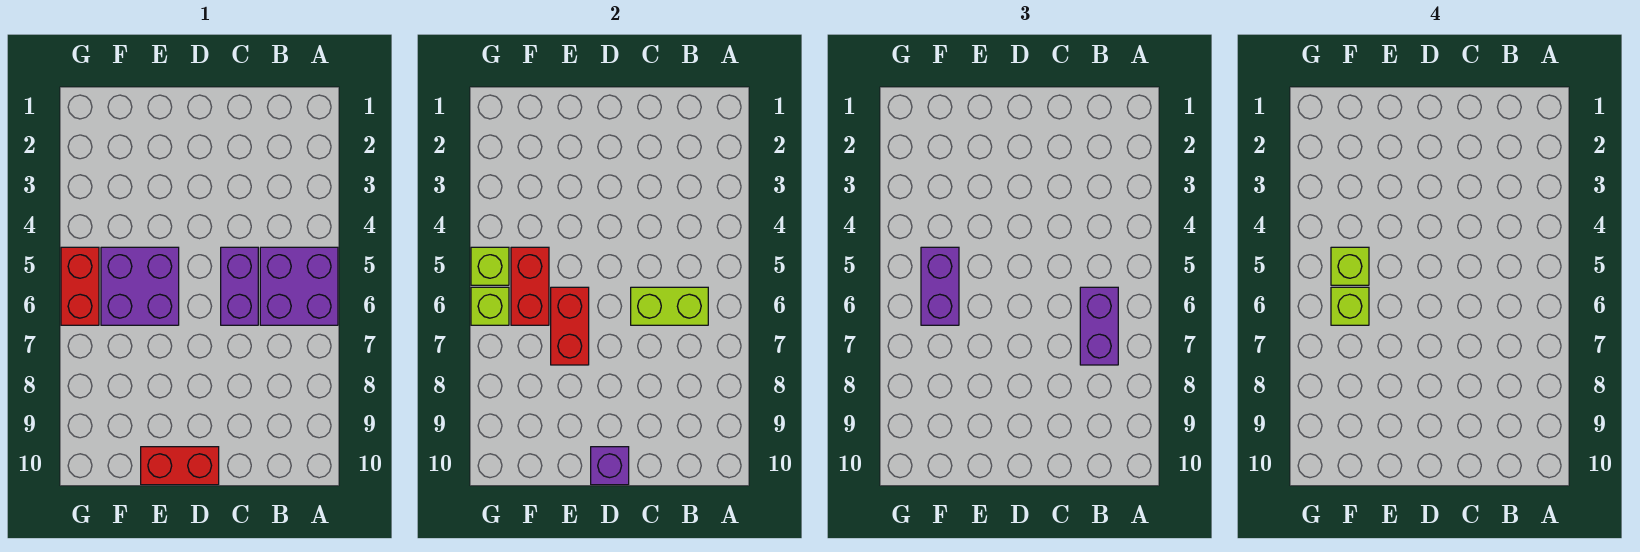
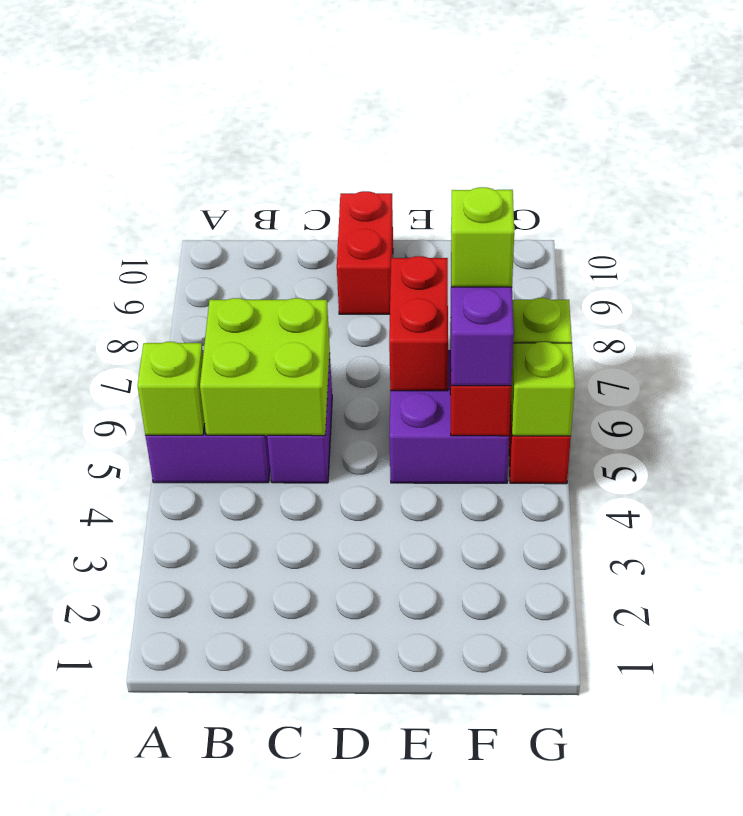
lime brick B6:C6 level 2 -> lime brick B5:C6 level 2
purple brick B6:B7 level 3 -> none
red brick D10:E10 level 1 -> red brick D9:D10 level 1
purple brick D10 level 2 -> none
lime brick F5 level 4 -> lime brick A5 level 2

